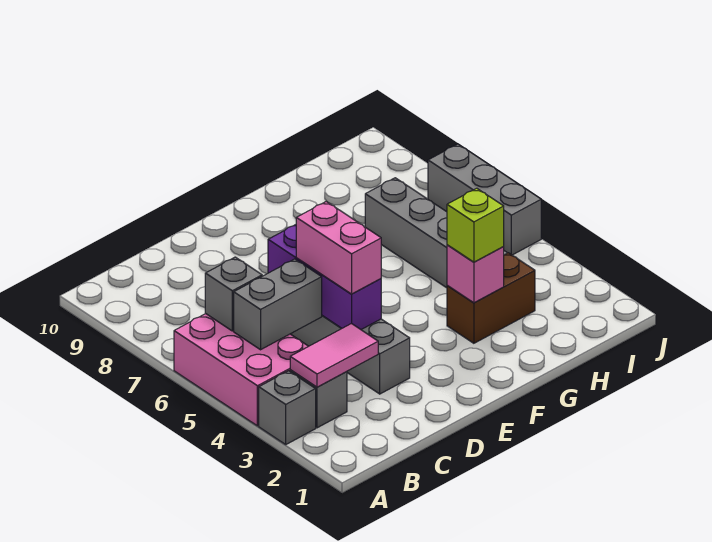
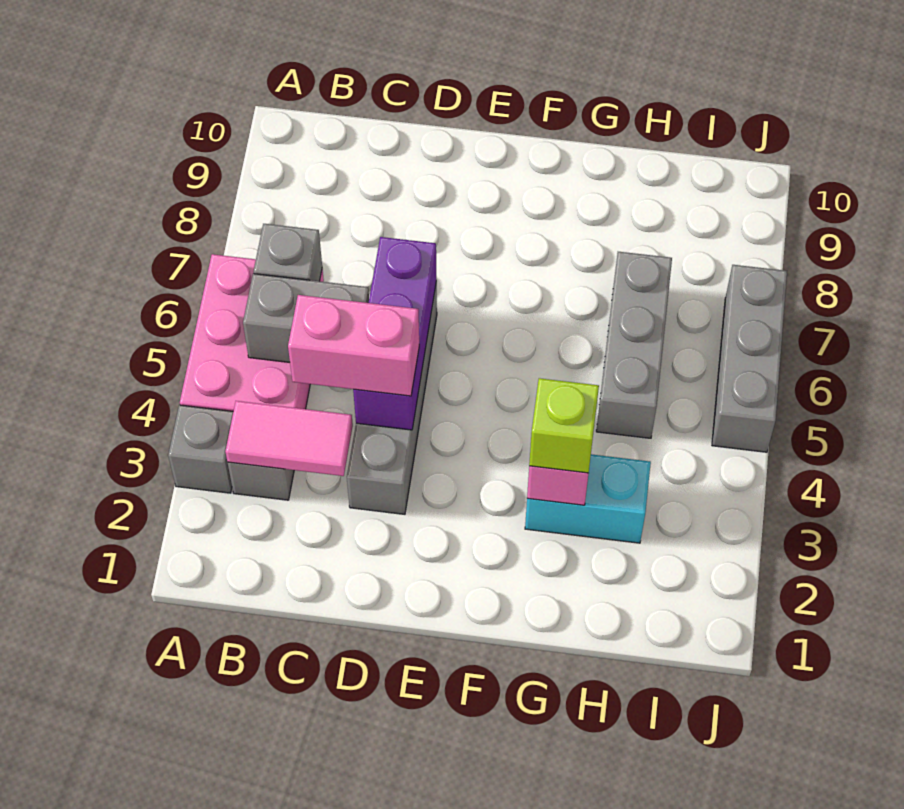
pink brick D4:D5 level 3 -> pink brick C4:D4 level 3
brown brick G3:H3 level 1 -> cyan brick G3:H3 level 1

